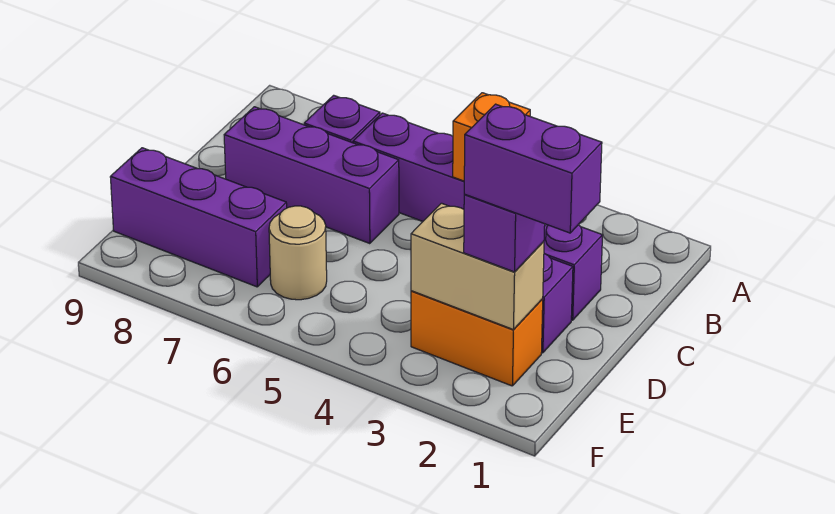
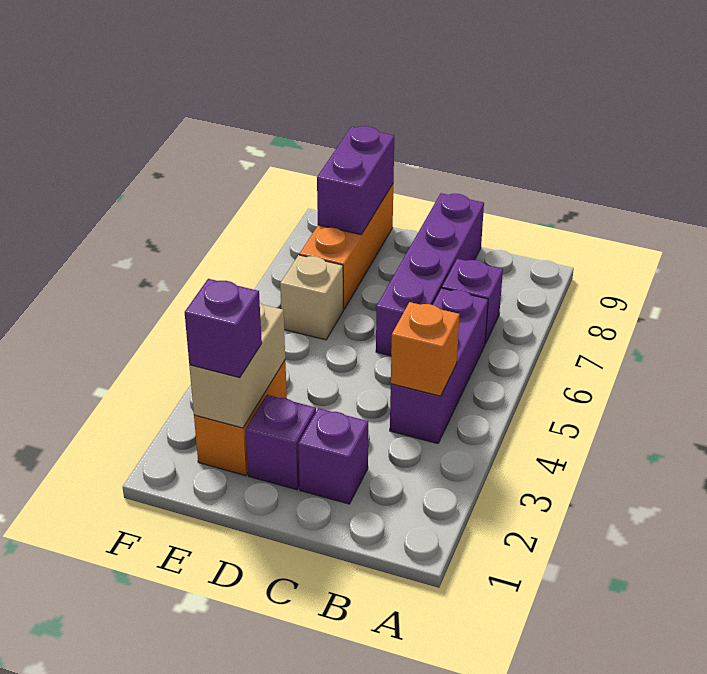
purple brick C6:C8 level 1 -> purple brick C6:C9 level 1
purple brick E1:E2 level 4 -> purple brick E8:E9 level 2
tan round brick E6 level 1 -> tan brick E6 level 1
purple brick E7:E9 level 1 -> orange brick E7:E9 level 1

